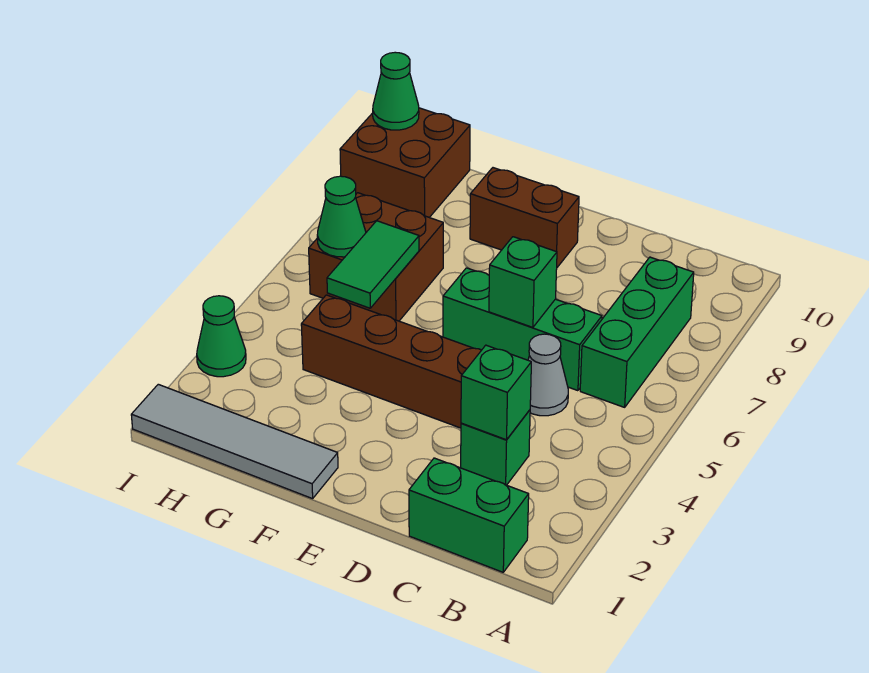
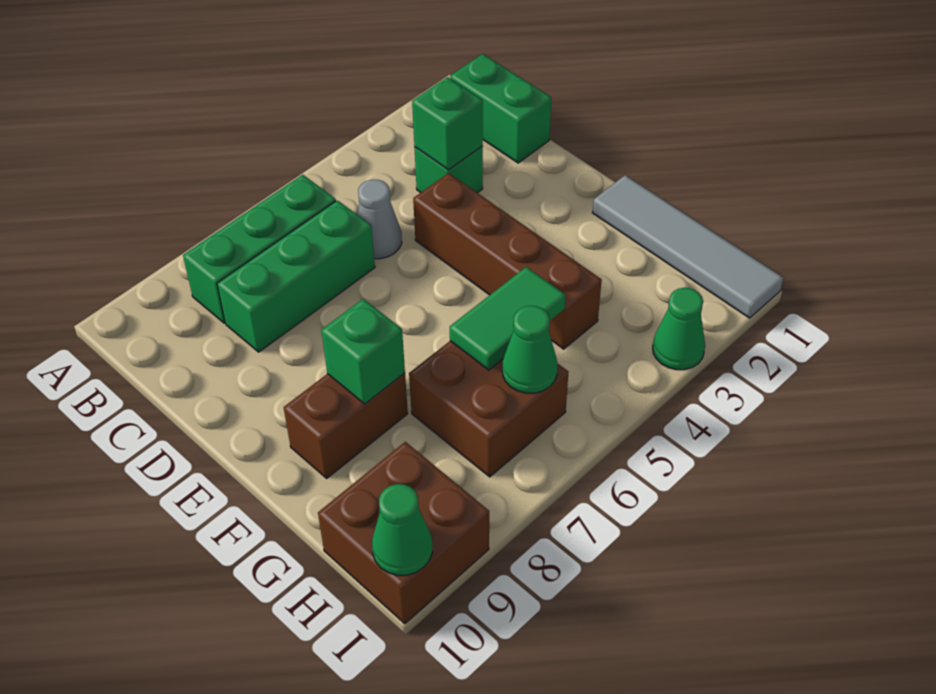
green brick C6:E6 level 1 -> green brick C6:C8 level 1
green brick D6 level 2 -> green brick F8 level 2
brown brick E9:F9 level 1 -> brown brick F8:F9 level 1

